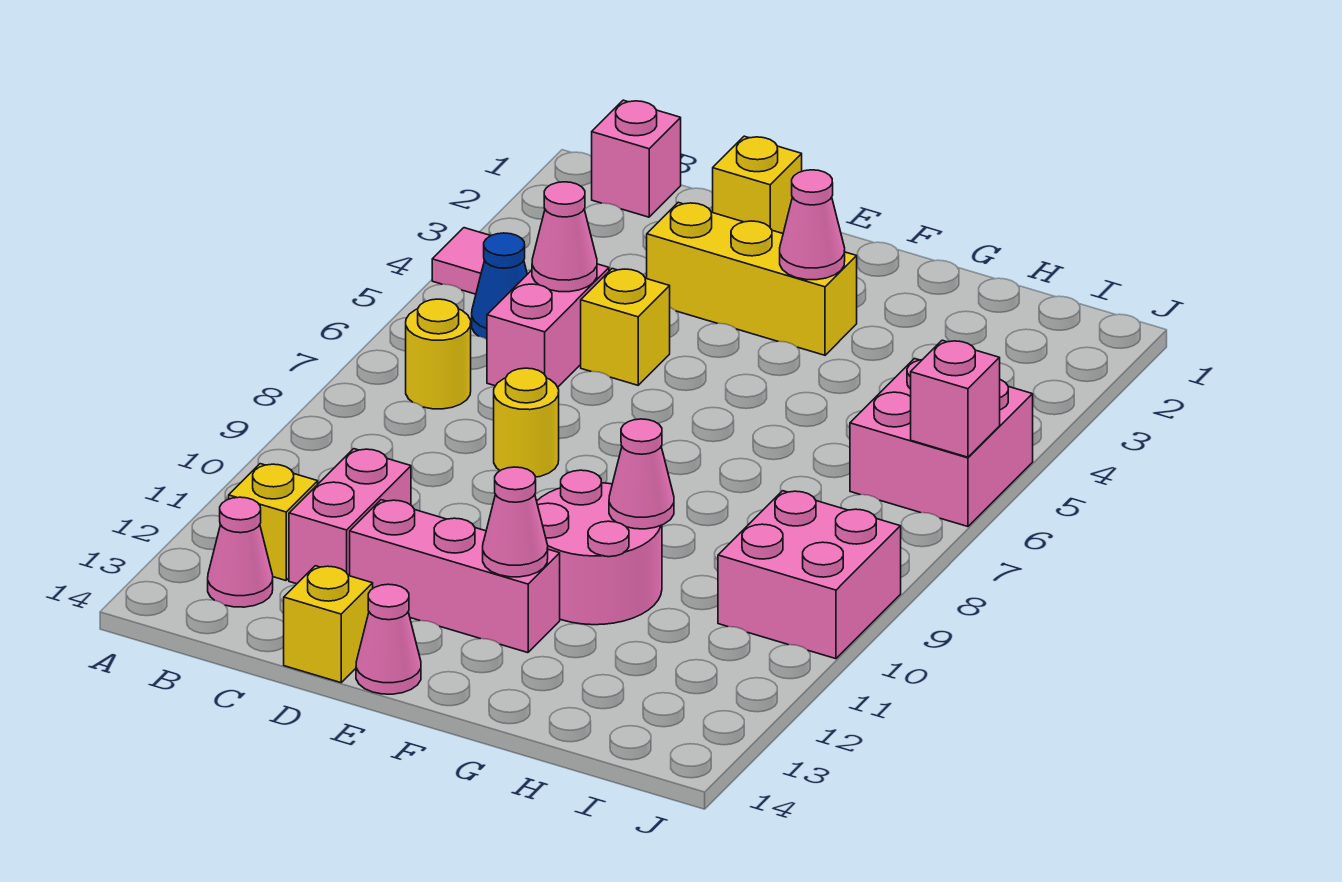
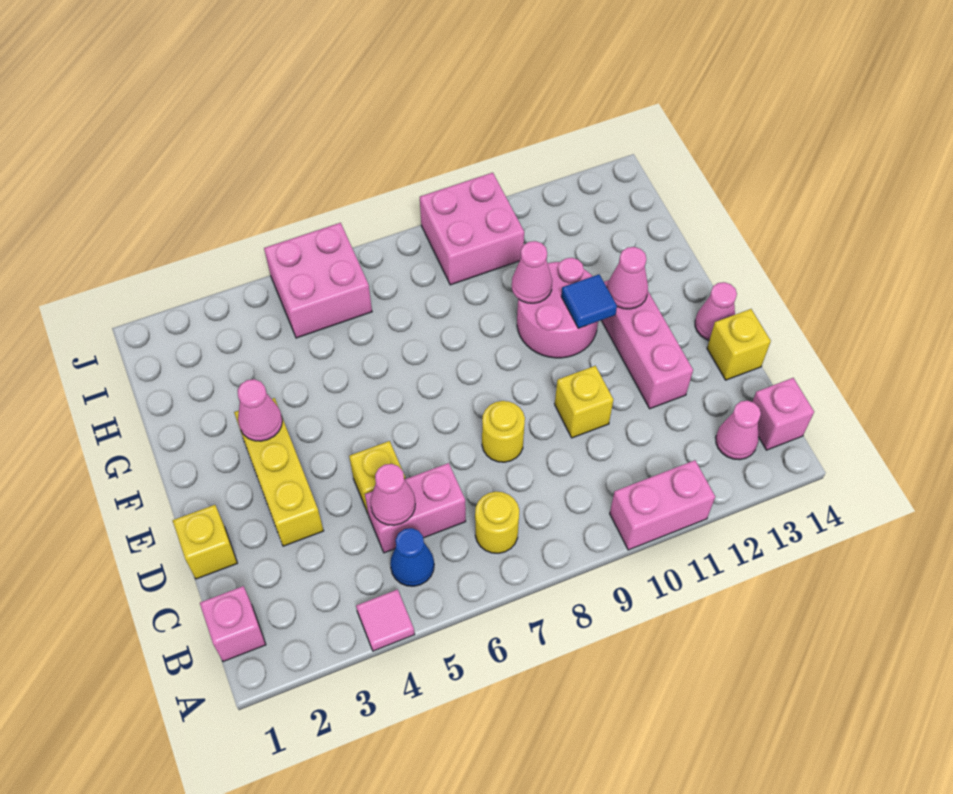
yellow brick B12 level 1 -> yellow brick D10 level 1
pink brick C11:C12 level 1 -> pink brick A10:A11 level 1
none -> blue tile F11 level 2
pink brick J6 level 2 -> pink brick B14 level 1

